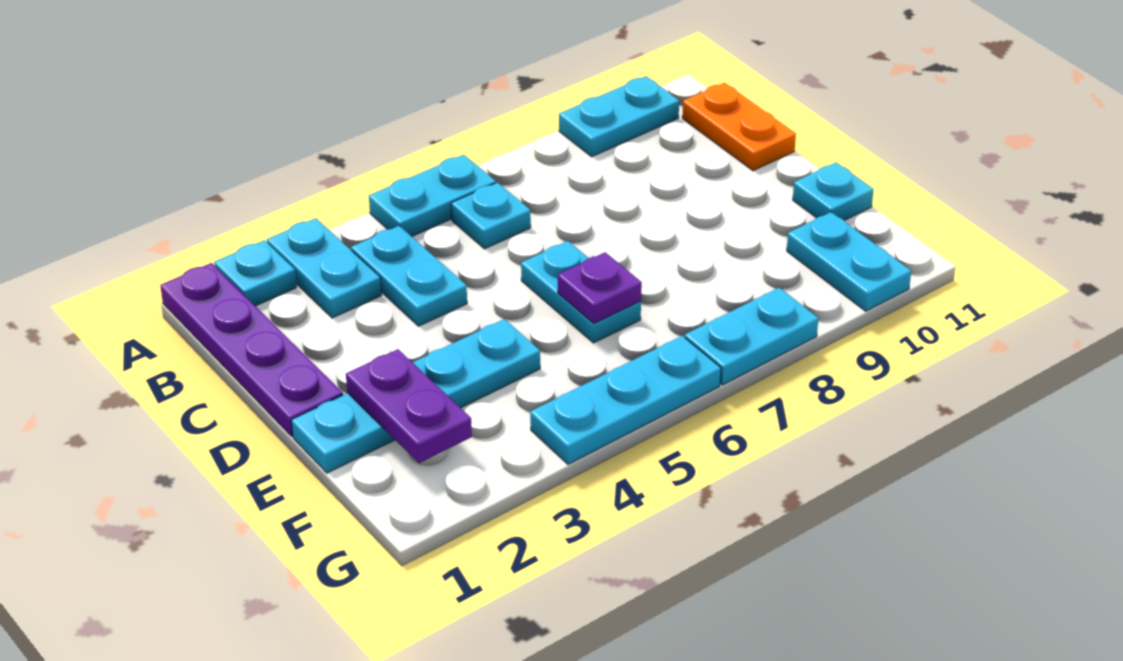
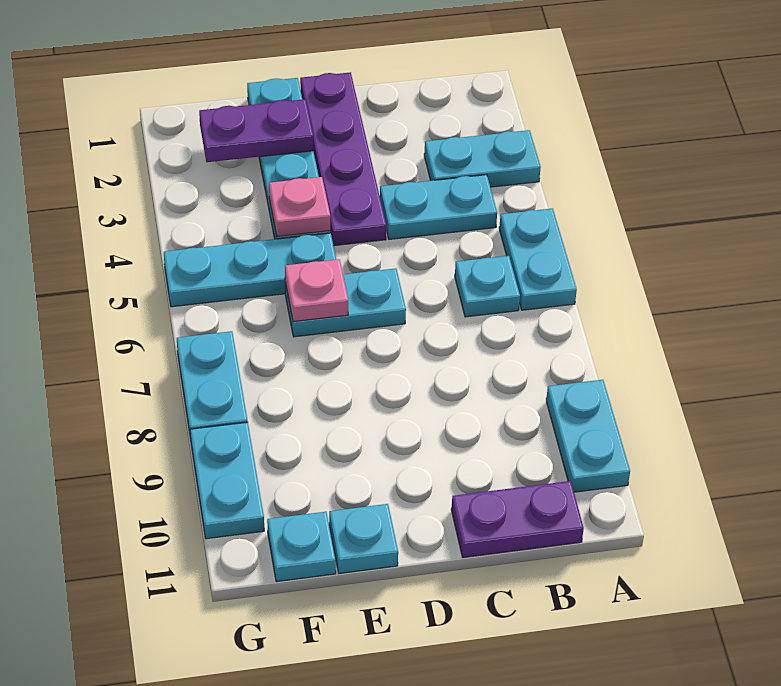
purple plate A1:D1 level 1 -> purple plate D1:D4 level 1
cyan plate A2 level 1 -> cyan plate F11 level 1
orange plate B11:C11 level 1 -> purple plate B11:C11 level 1
none -> pink plate E4 level 2
purple plate E6 level 2 -> pink plate E6 level 2
cyan plate F10:G10 level 1 -> cyan plate G9:G10 level 1
cyan plate G4:G6 level 1 -> cyan plate E5:G5 level 1

